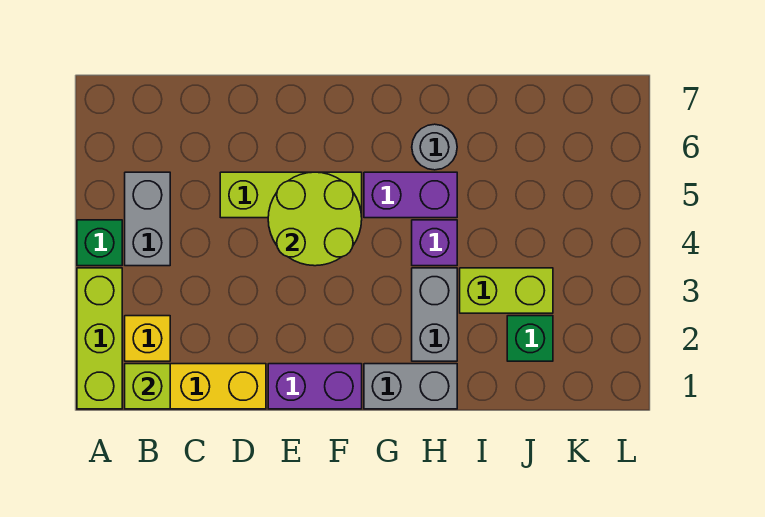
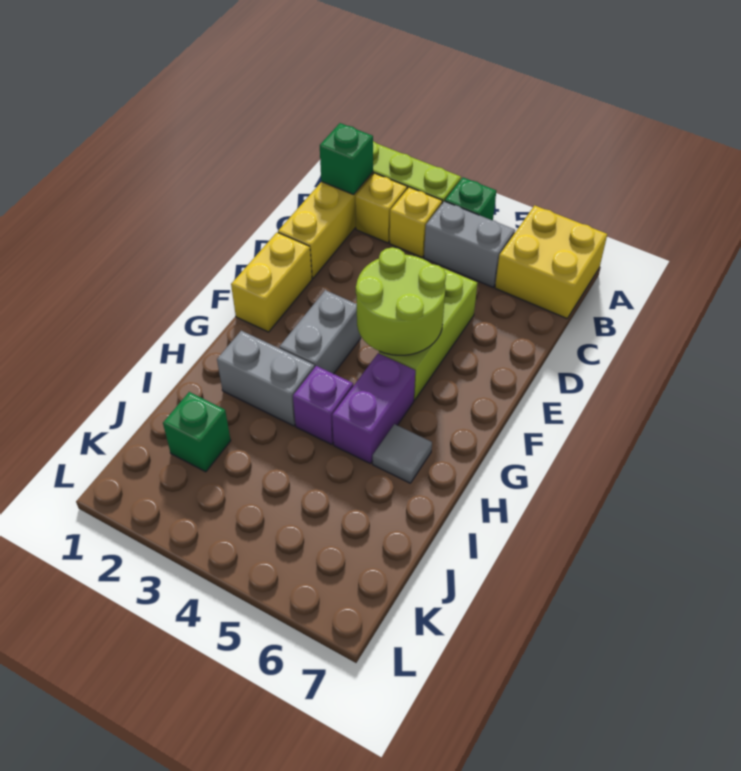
none -> yellow brick A6:B7 level 1
lime brick B1 level 2 -> green brick B1 level 2
none -> yellow brick B3 level 1
purple brick E1:F1 level 1 -> yellow brick E1:F1 level 1
grey brick G1:H1 level 1 -> grey brick F3:G3 level 1
grey round brick H6 level 1 -> grey tile H6 level 1
lime brick I3:J3 level 1 -> none

